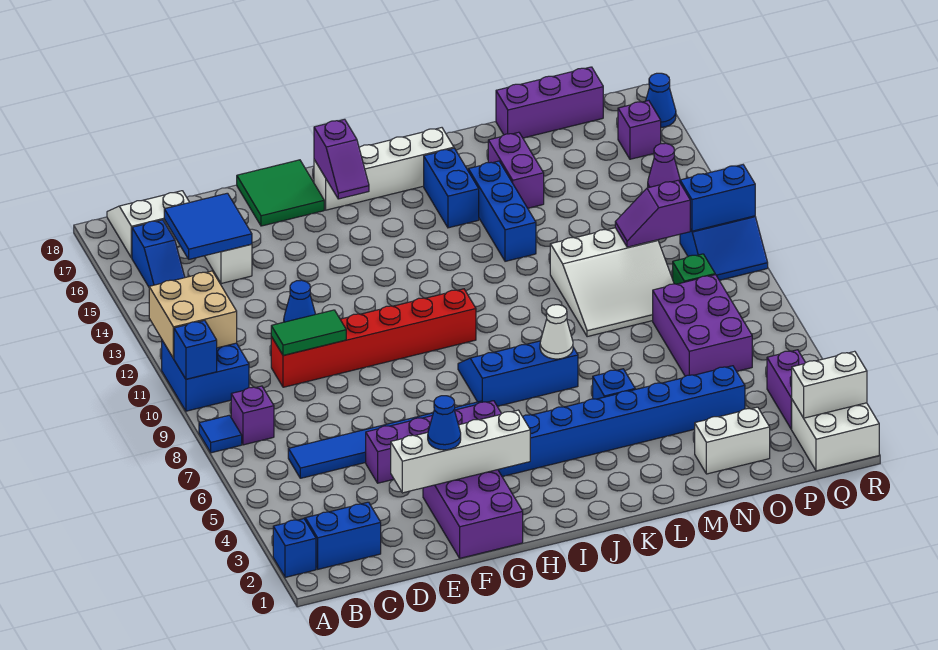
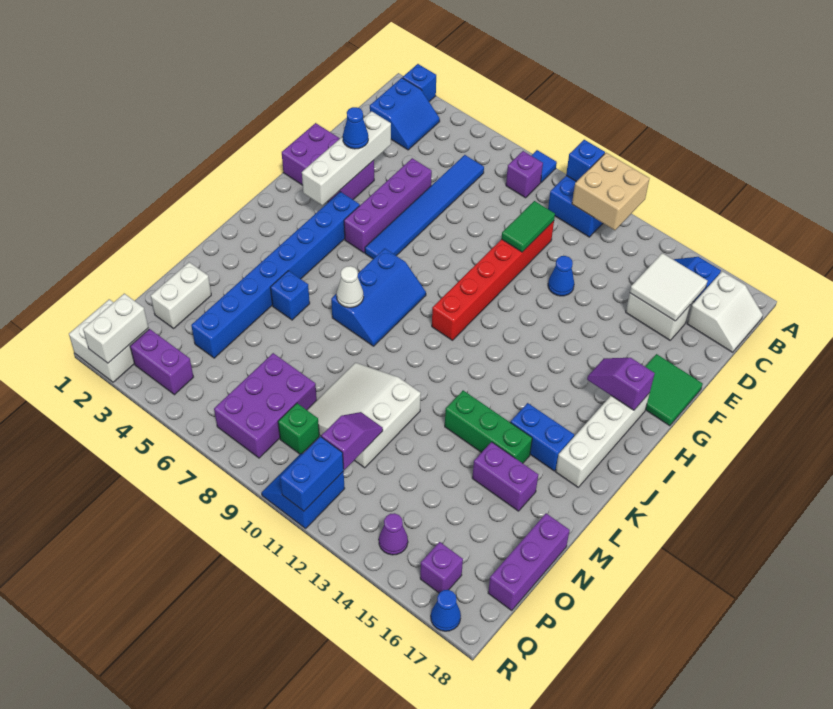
blue tile C15:D16 level 2 -> white tile C15:D16 level 2
blue brick L13:L15 level 1 -> green brick L13:L15 level 1
purple brick O6:P8 level 1 -> purple brick O7:Q8 level 1

